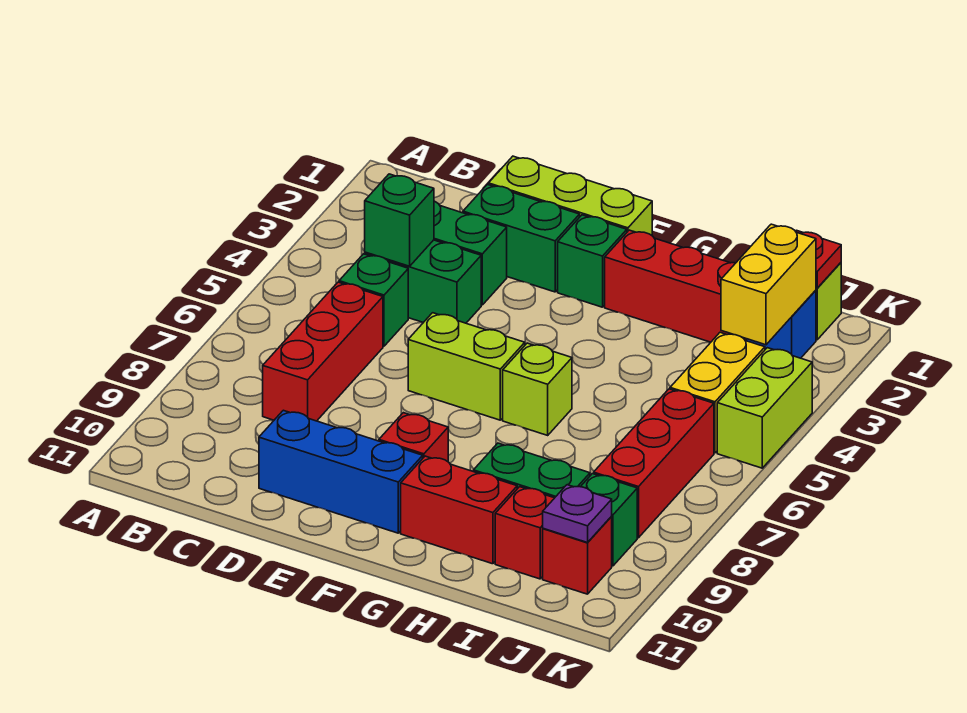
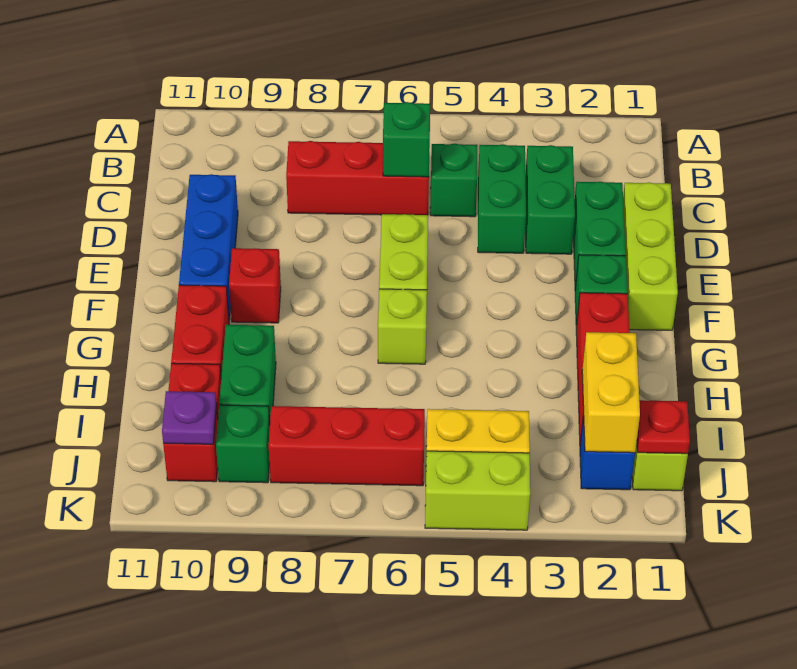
green brick C4 level 2 -> green brick C6 level 2
yellow brick J2:J3 level 2 -> yellow brick I2:J2 level 2

